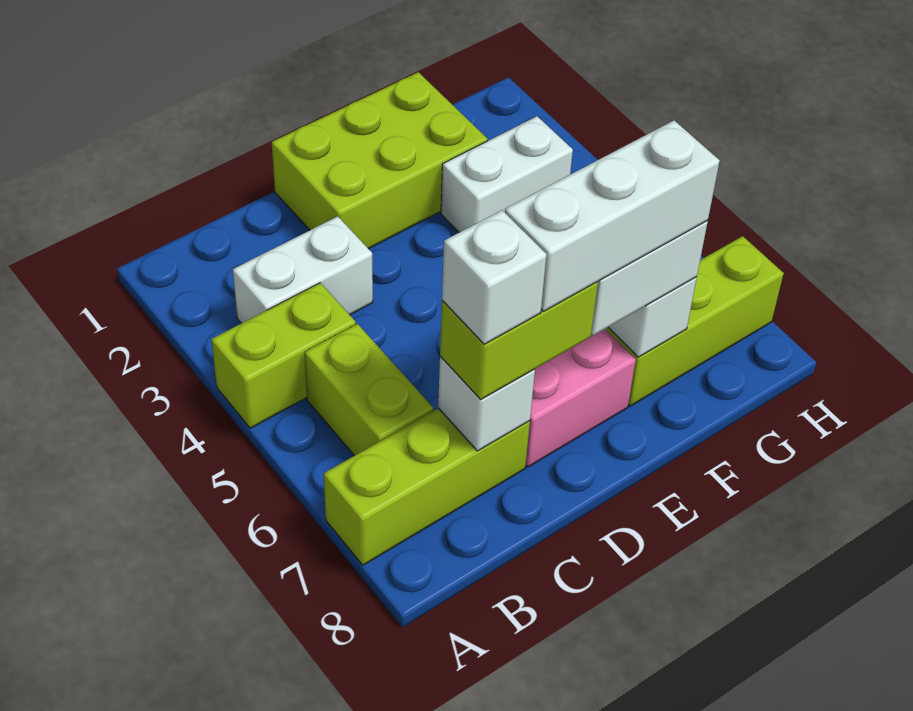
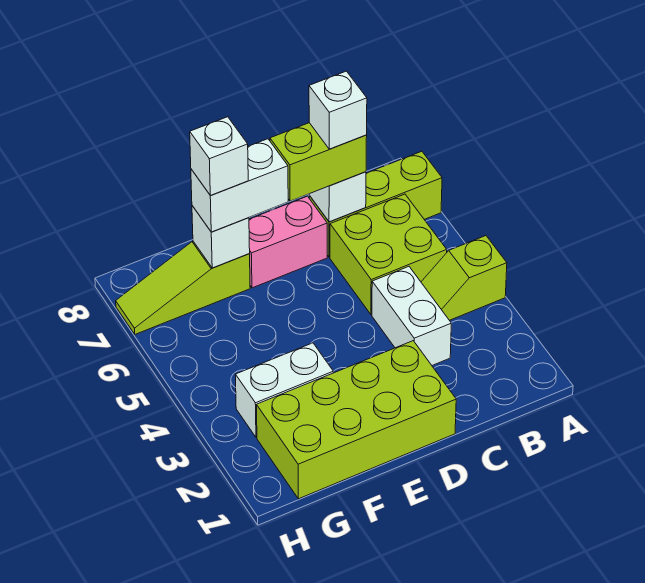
lime brick A4:B4 level 1 -> lime slope A4:B4 level 1 top A
white brick B3:C3 level 1 -> white brick C3:C4 level 1
lime brick B5:B6 level 1 -> lime brick B5:C6 level 1
lime brick D1:F2 level 1 -> lime brick D1:G2 level 1
white brick D7:F7 level 4 -> white brick F7 level 4
lime brick F7:H7 level 1 -> lime slope F7:H7 level 1 top F

